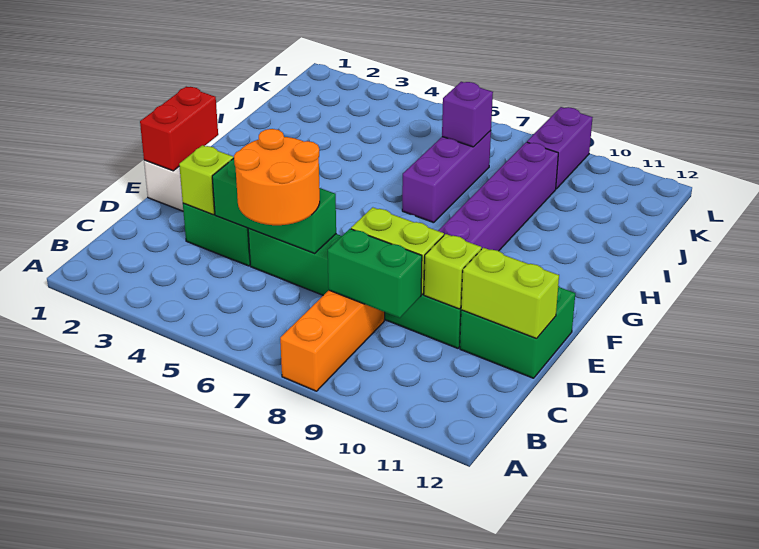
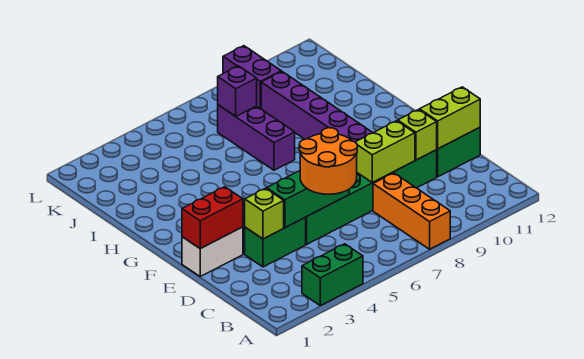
green brick C8:C9 level 2 -> green brick A3:A4 level 1
red brick E1:F1 level 2 -> red brick E1:E2 level 2

